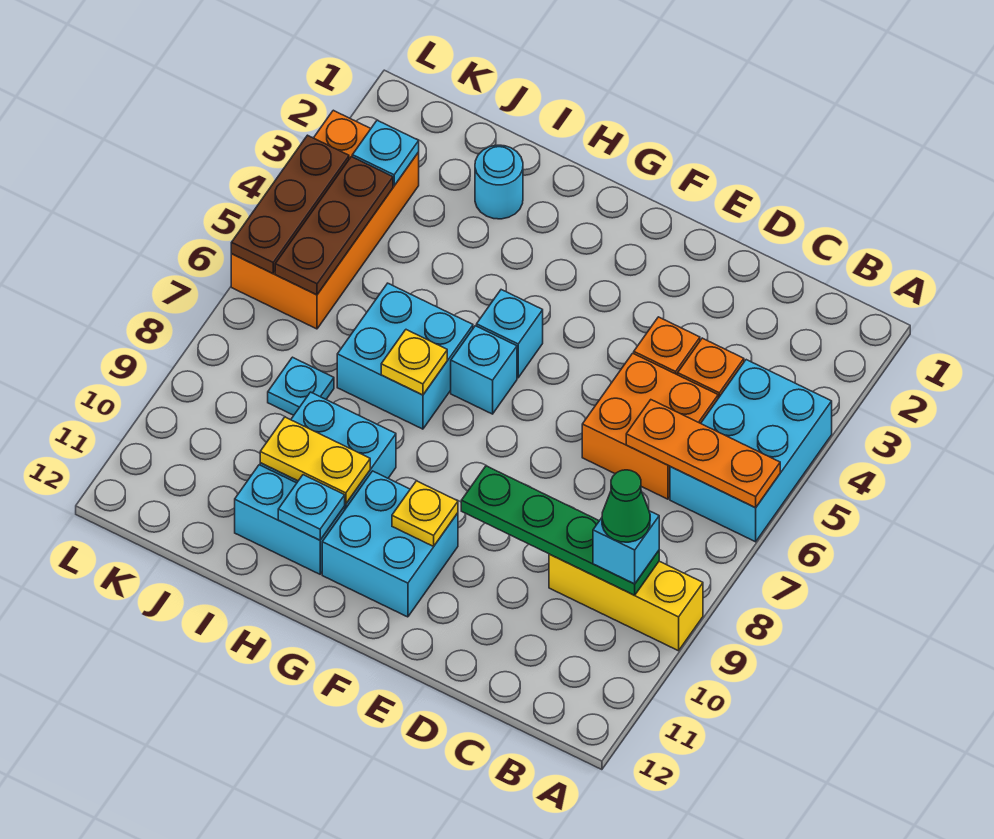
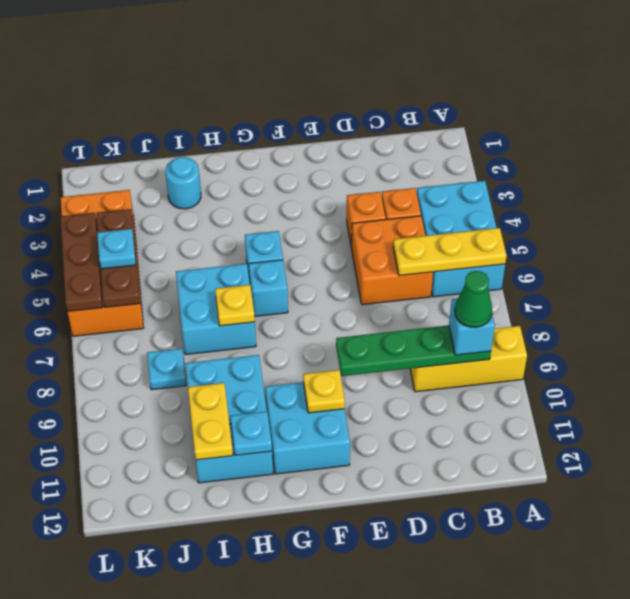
orange plate A6:C6 level 2 -> yellow plate A6:C6 level 2
yellow plate H10:I10 level 2 -> yellow plate I10:I11 level 2
cyan plate K3 level 2 -> cyan plate K5 level 3

